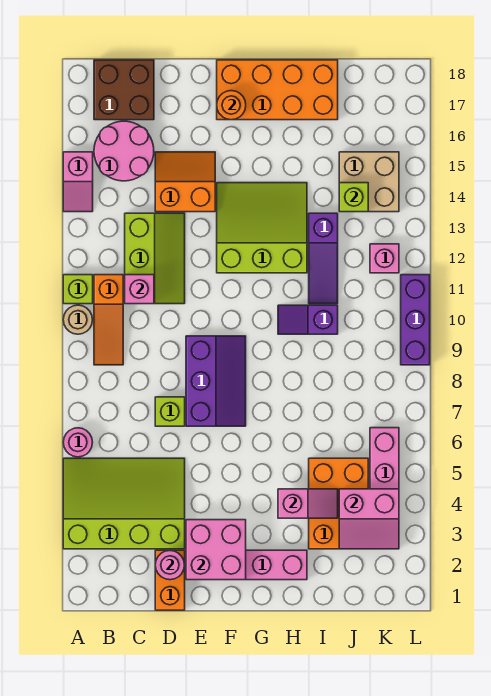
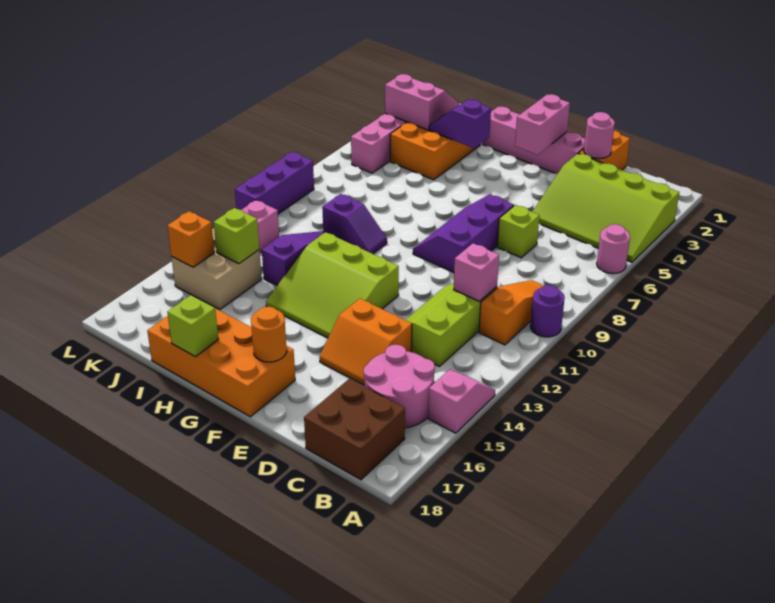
tan round brick A10 level 1 -> purple round brick A10 level 1
lime brick A11 level 1 -> lime brick H18 level 2
pink brick E2:F3 level 2 -> pink brick F2:F3 level 2
pink slope H4:I4 level 2 top H -> purple slope H4:I4 level 2 top H
none -> orange brick K15 level 2

